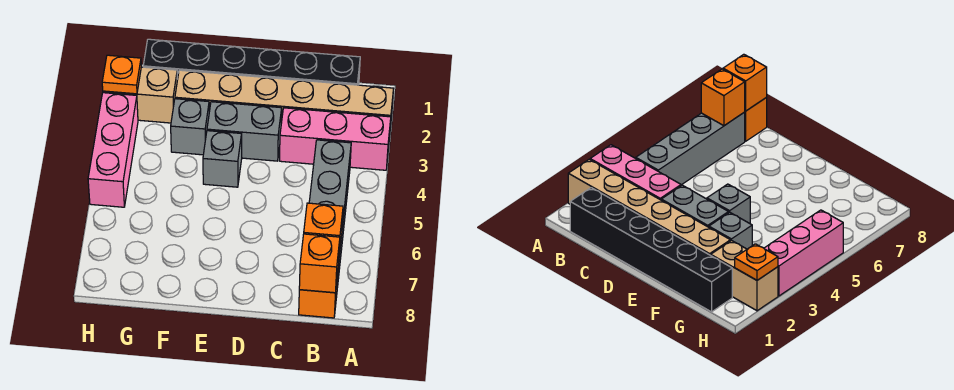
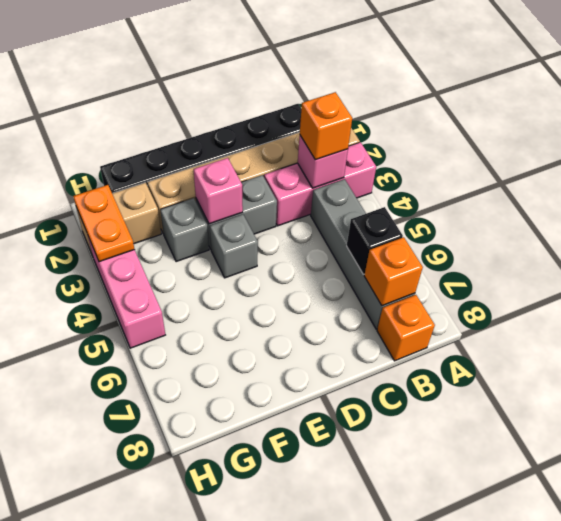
none -> pink brick B3 level 2
none -> black brick B6 level 2
orange brick B8 level 2 -> orange brick B3 level 3
none -> pink brick E3 level 2
orange plate H2 level 2 -> orange plate H2:H3 level 2

